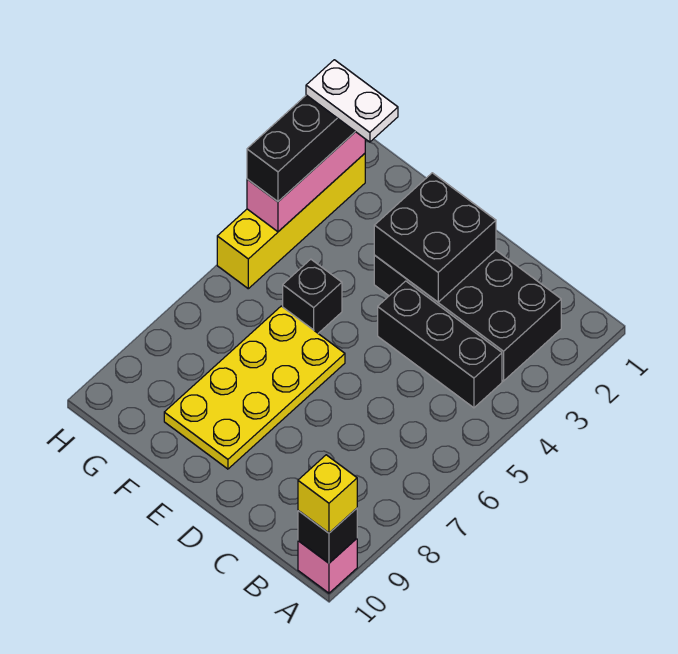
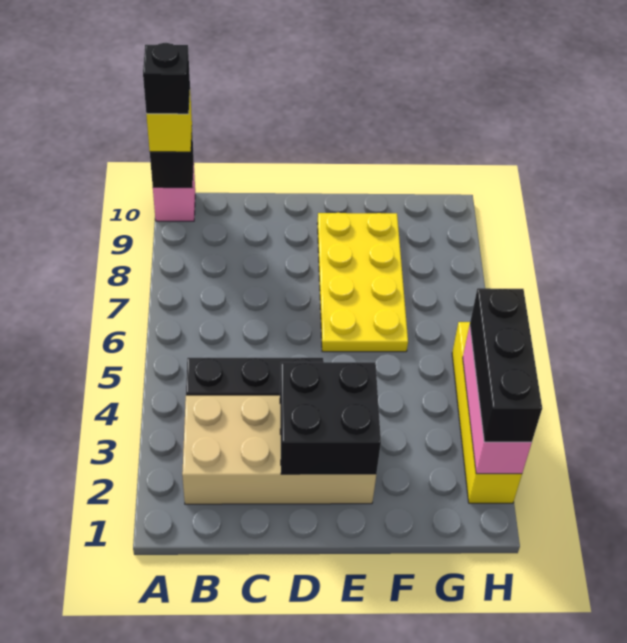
black brick B2:E3 level 1 -> tan brick B2:E3 level 1
black brick F5 level 1 -> black brick A10 level 4
white plate G2:H2 level 4 -> none

